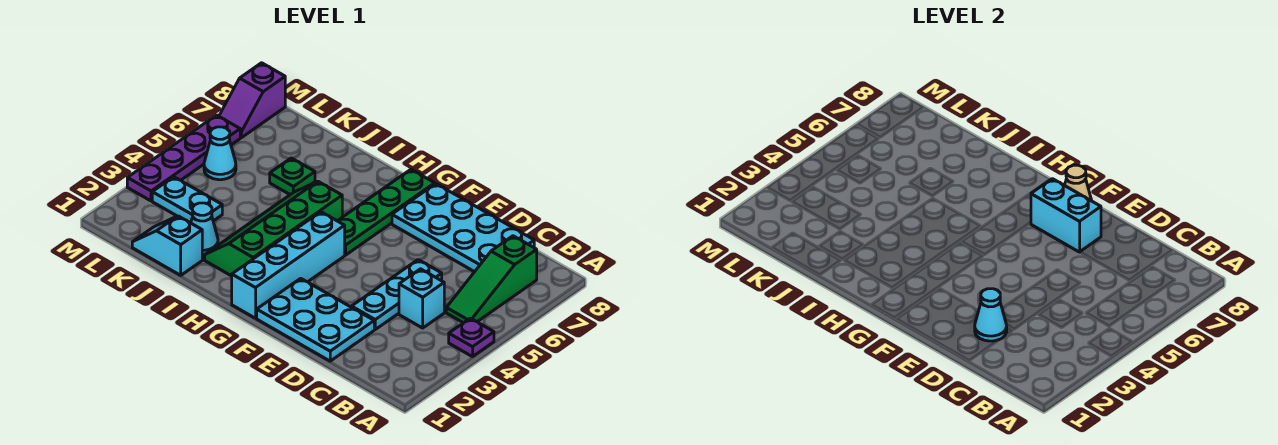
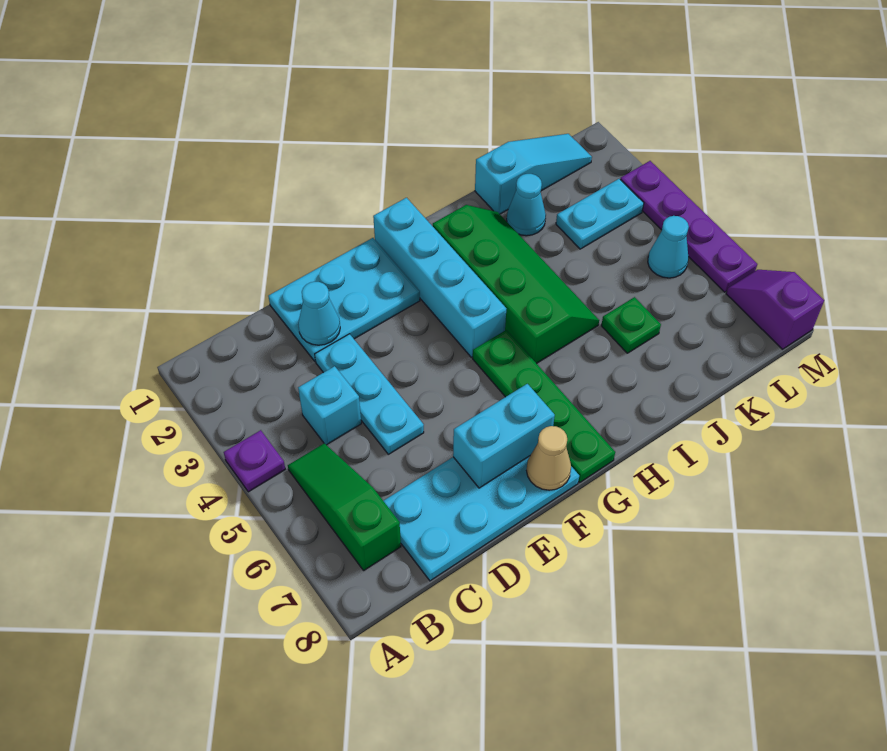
cyan slope J1:K1 level 1 top J -> cyan slope J1:L1 level 1 top J

